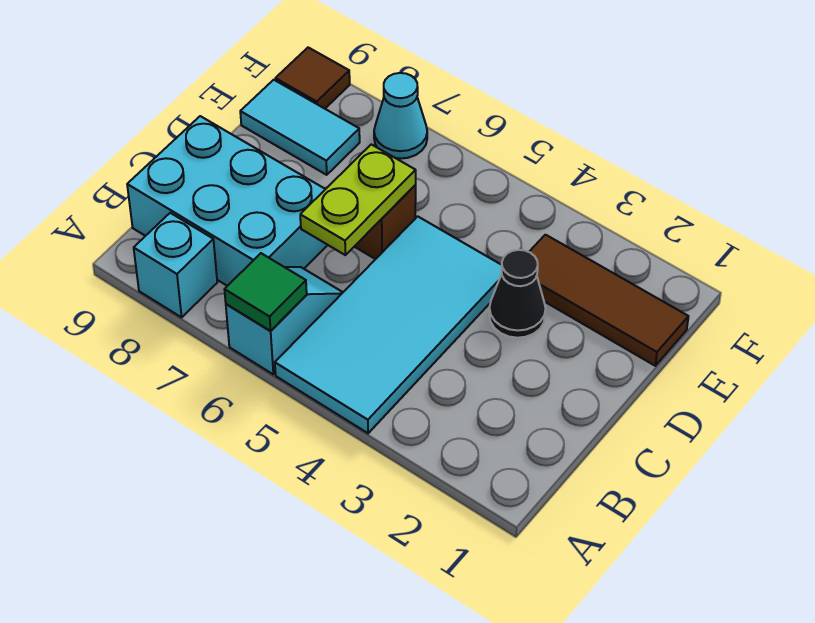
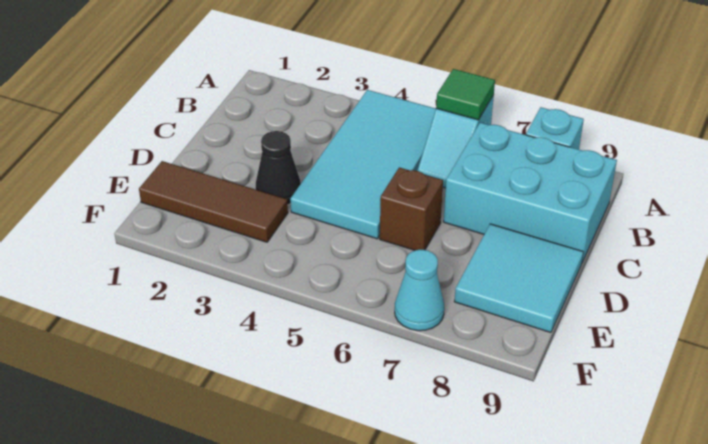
lime plate C6:D6 level 2 -> none
cyan tile E8:E9 level 1 -> cyan tile D8:E9 level 1
brown tile F9 level 1 -> none

